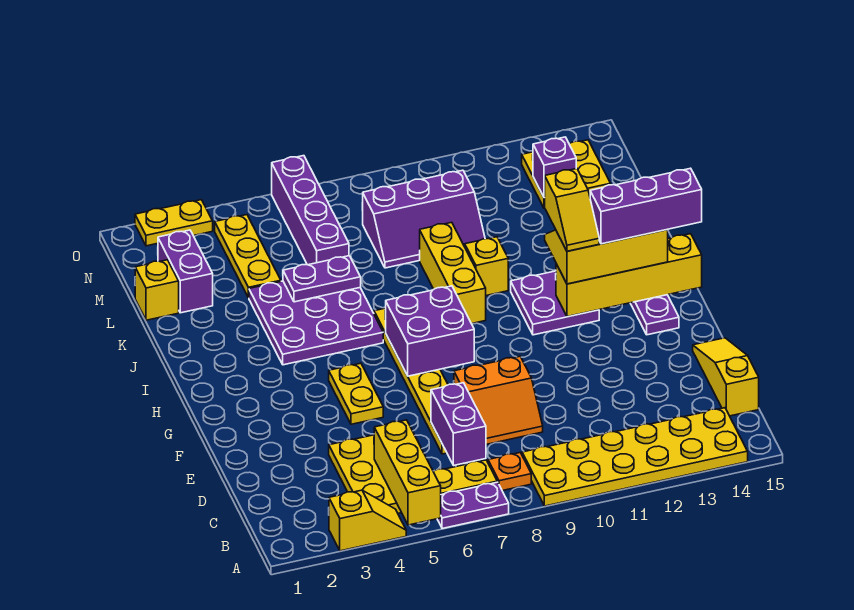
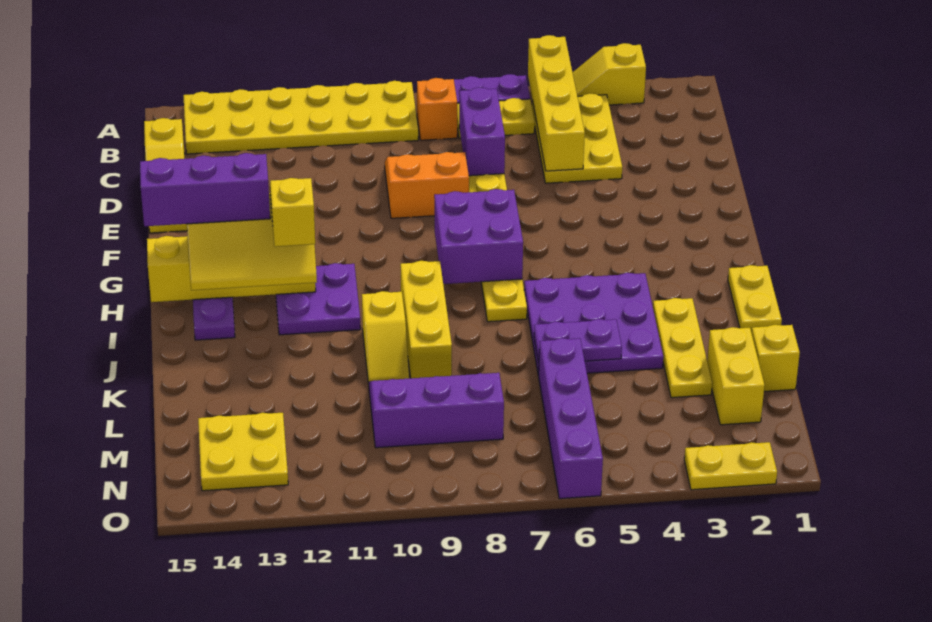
yellow brick A5:C5 level 2 -> yellow brick A5:D5 level 2
orange plate B8 level 1 -> orange brick B8 level 1
yellow plate F5:G5 level 1 -> yellow plate I1:J1 level 1
purple brick L2:M2 level 1 -> yellow brick L2:M2 level 1
yellow plate L4:N4 level 1 -> yellow plate J3:L3 level 1
purple brick M13 level 2 -> none

